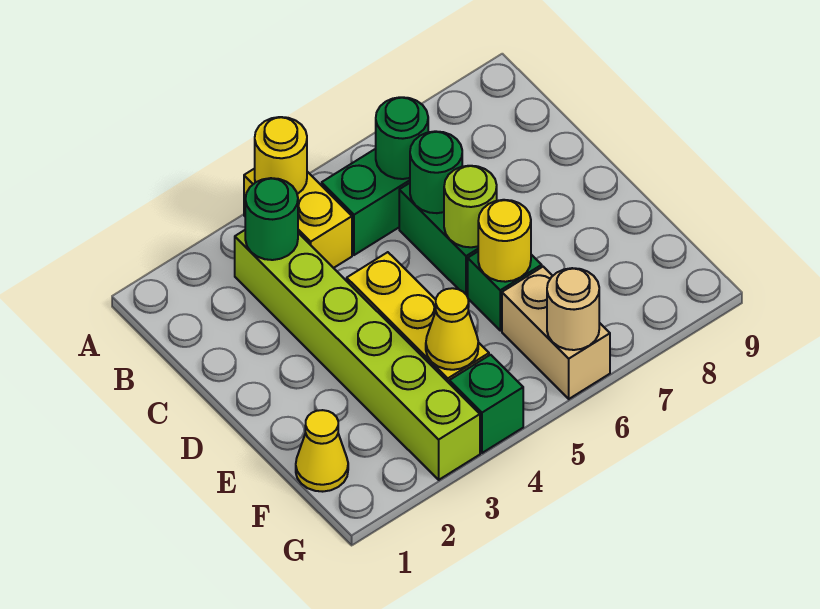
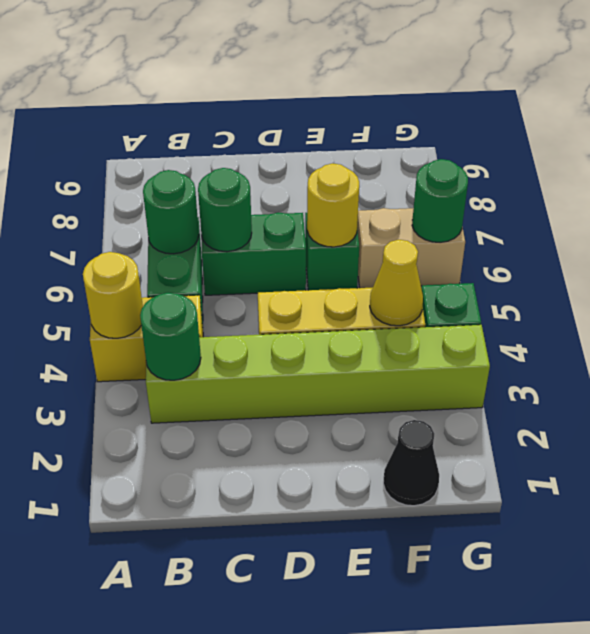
lime round brick D6 level 2 -> none
yellow cone F1 level 1 -> black cone F1 level 1
tan round brick G6 level 2 -> green round brick G6 level 2

